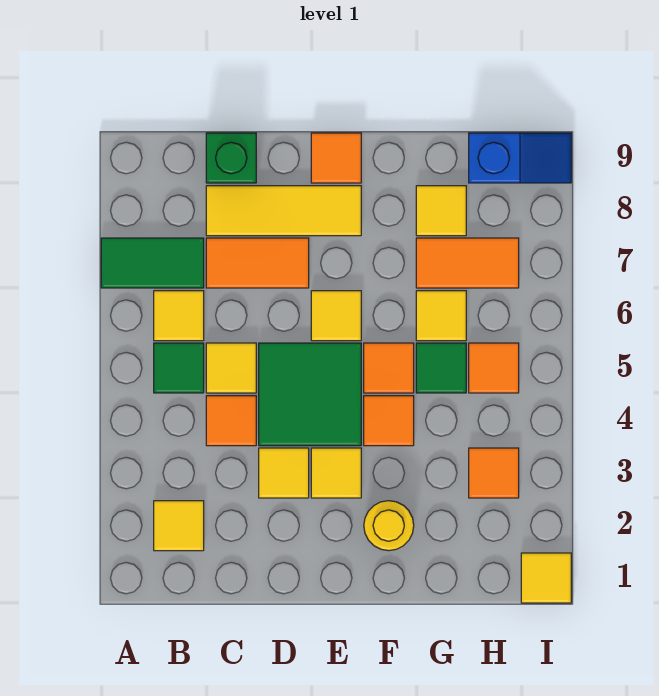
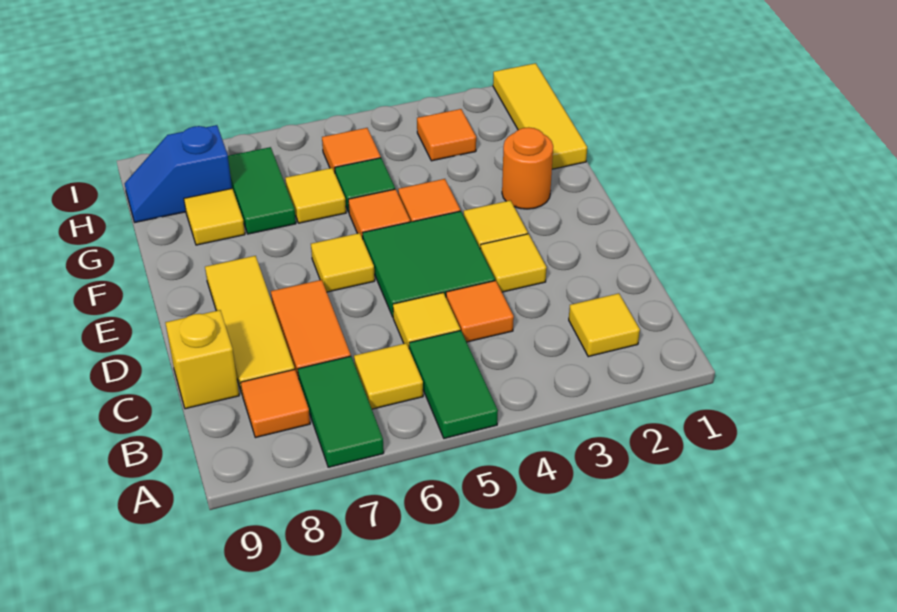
green tile B5 level 1 -> green tile A5:B5 level 1
green brick C9 level 1 -> yellow brick C9 level 1
orange tile E9 level 1 -> orange tile B8 level 1
yellow round brick F2 level 1 -> orange round brick F2 level 1
orange tile G7:H7 level 1 -> green tile G7:H7 level 1
blue slope H9:I9 level 1 top H -> blue slope H8:H9 level 1 top 8
yellow tile I1 level 1 -> yellow tile G1:I1 level 1

